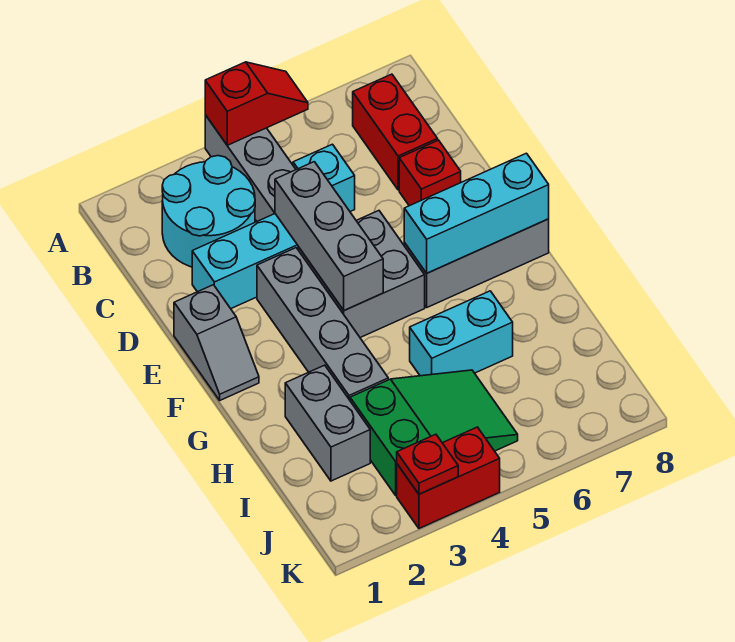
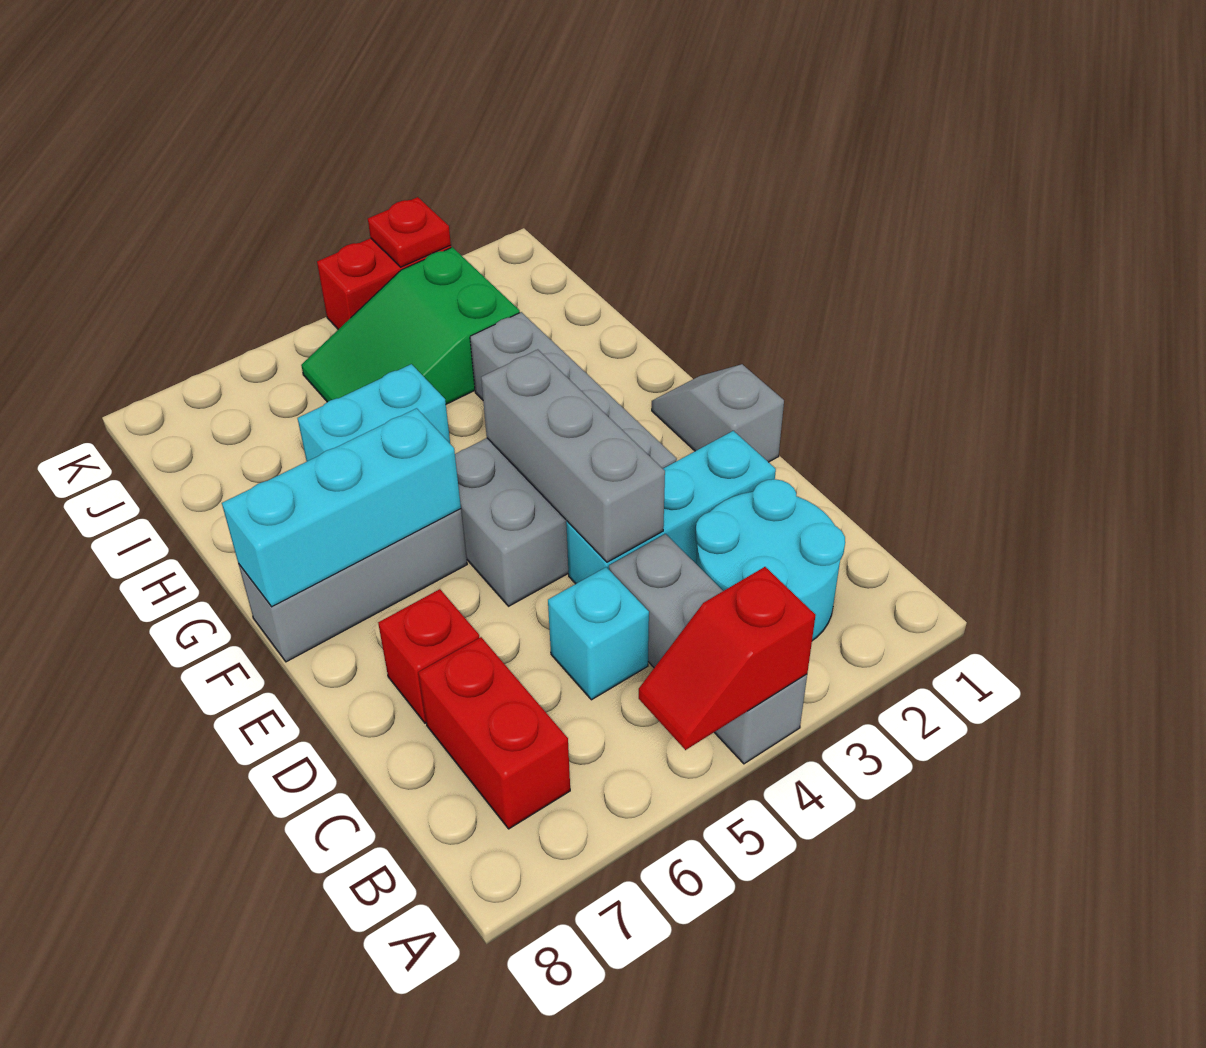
grey brick H2:I2 level 1 -> none

